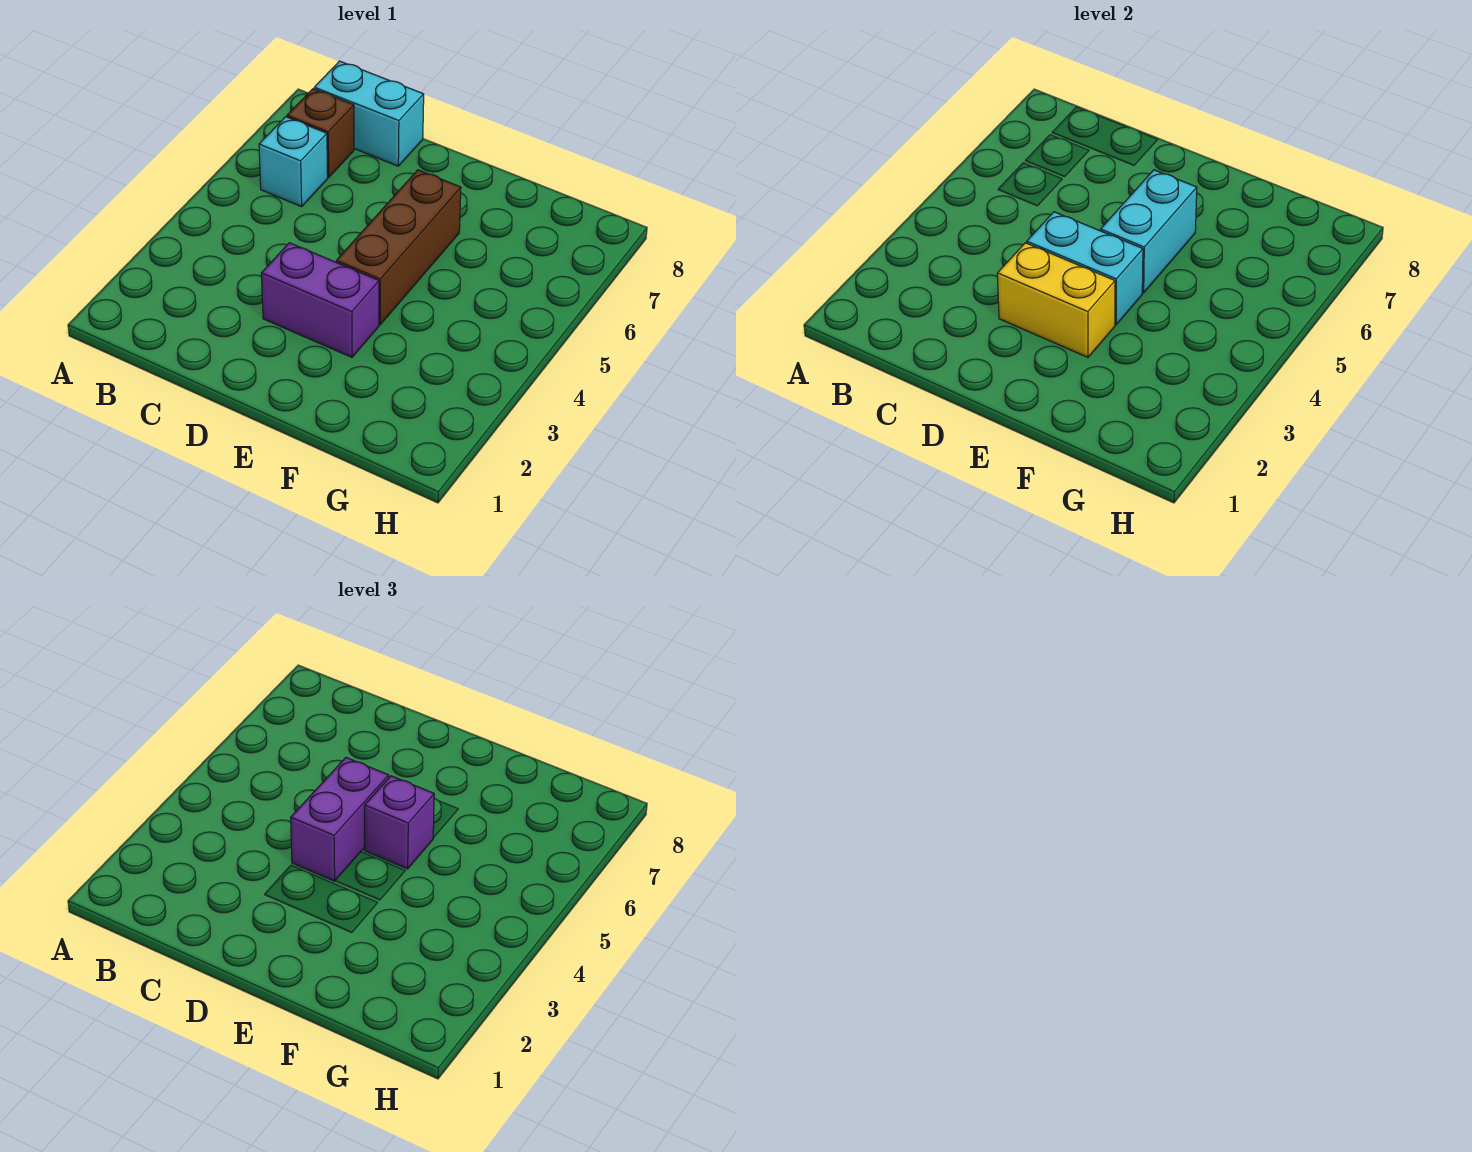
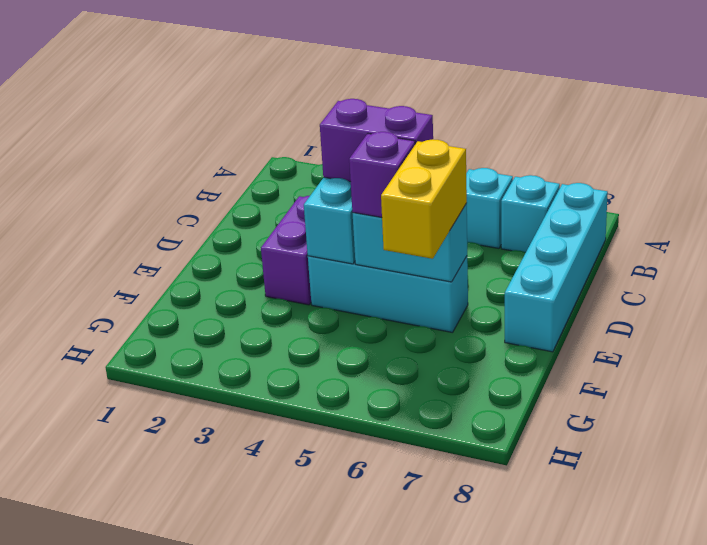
brown brick B7 level 1 -> cyan brick B7 level 1
cyan brick B8:C8 level 1 -> cyan brick B8:E8 level 1
yellow brick D3:E3 level 2 -> yellow brick E6:F6 level 3
brown brick E4:E6 level 1 -> cyan brick E4:E6 level 1

